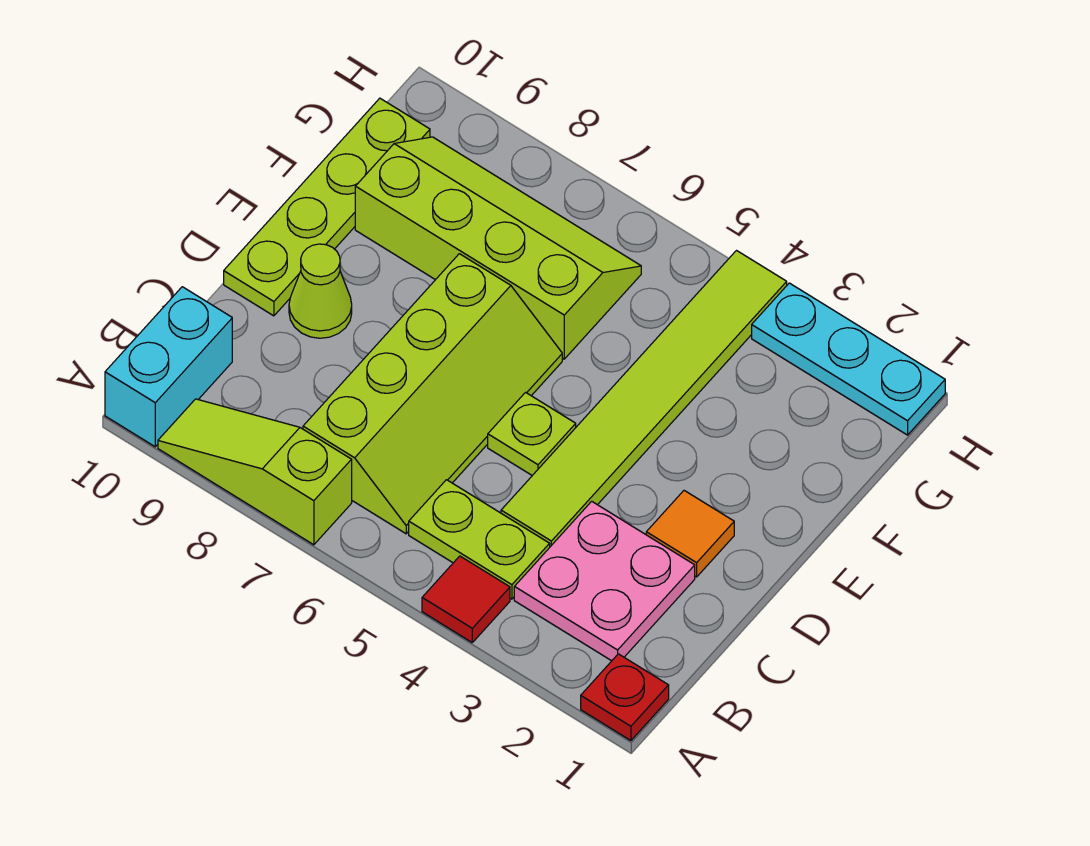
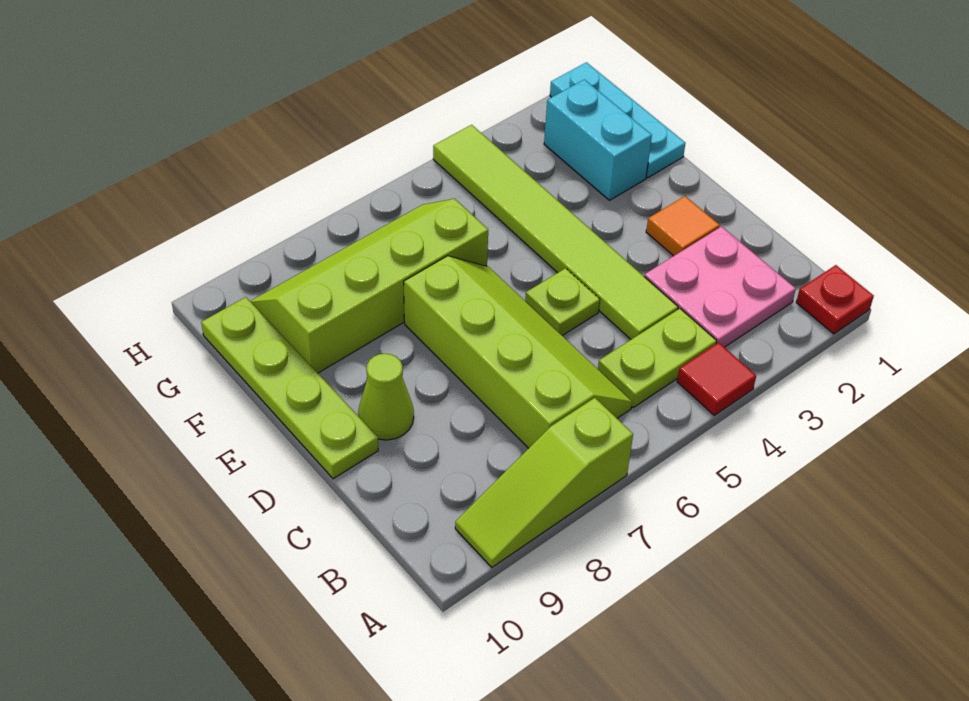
cyan brick A10:B10 level 1 -> cyan brick F2:G2 level 1
cyan plate H1:H3 level 1 -> cyan plate F1:H1 level 1

